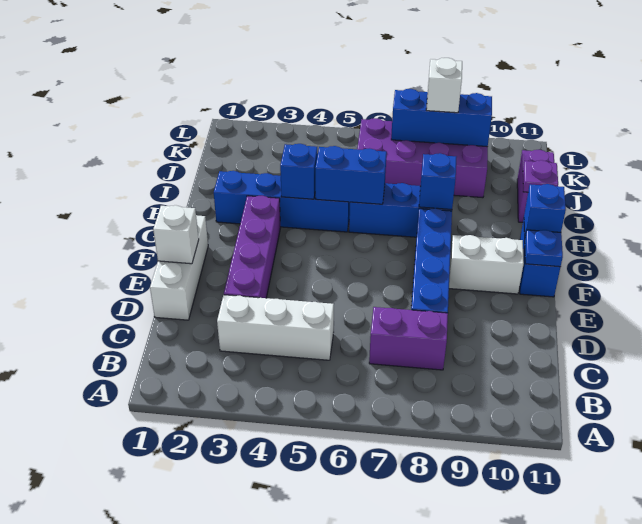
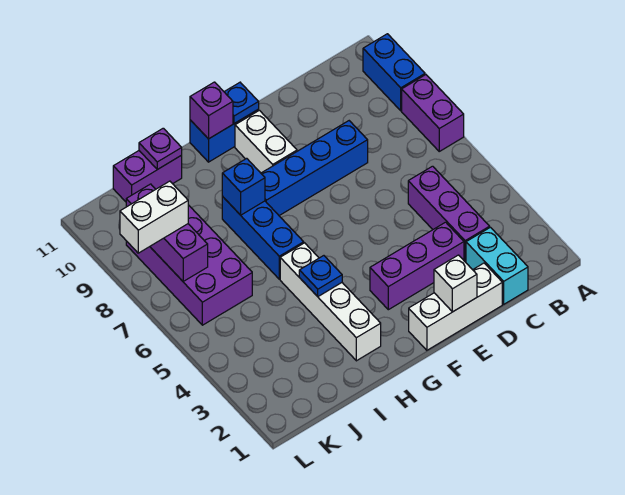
none -> cyan brick C1:C2 level 1
white brick C3:C5 level 1 -> purple brick C3:C5 level 1
purple brick C7:C8 level 1 -> purple brick A7:A8 level 1
purple brick D3:G3 level 1 -> purple brick D3:F3 level 1
blue brick G11 level 2 -> purple brick G11 level 2
blue brick H2:H5 level 1 -> white brick H2:H5 level 1
blue brick H4 level 2 -> blue plate H4 level 2
blue brick H5:H6 level 2 -> blue brick A9:A10 level 1
blue brick K7:K9 level 2 -> purple brick K7:K9 level 2
white brick K8 level 3 -> white brick K8:L8 level 3

